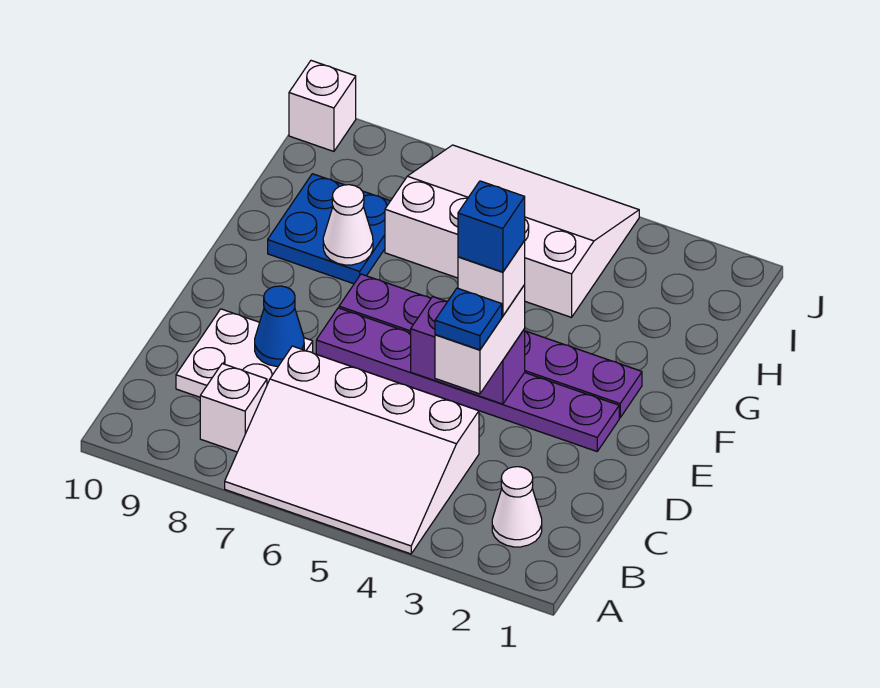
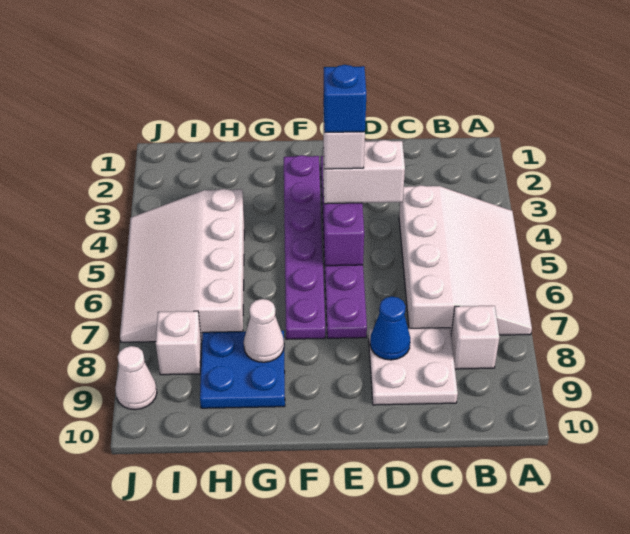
white cone B2 level 1 -> white cone J9 level 1
blue plate D4 level 4 -> none
white brick J10 level 1 -> white brick I8 level 1

